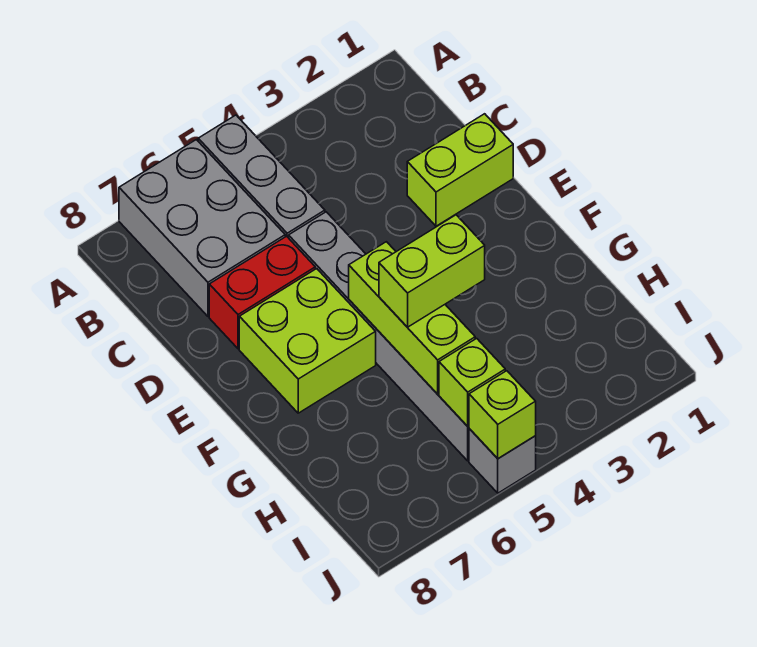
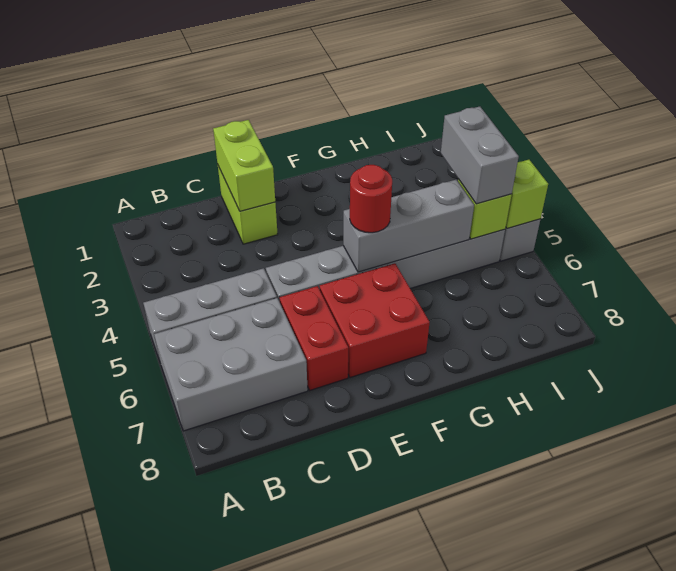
lime brick E6:F7 level 1 -> red brick E6:F7 level 1
lime brick F5:H5 level 2 -> grey brick F5:H5 level 2
none -> red round brick F5 level 3
lime brick G4:G5 level 3 -> lime brick D1:D2 level 2
none -> grey brick I4:I5 level 3

